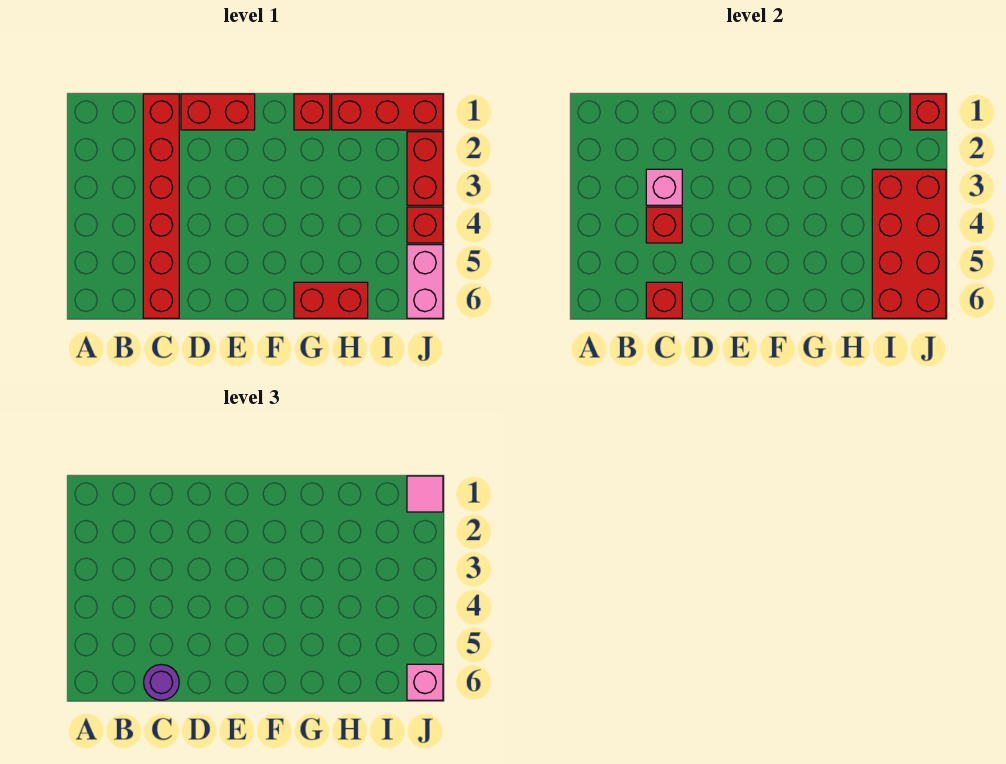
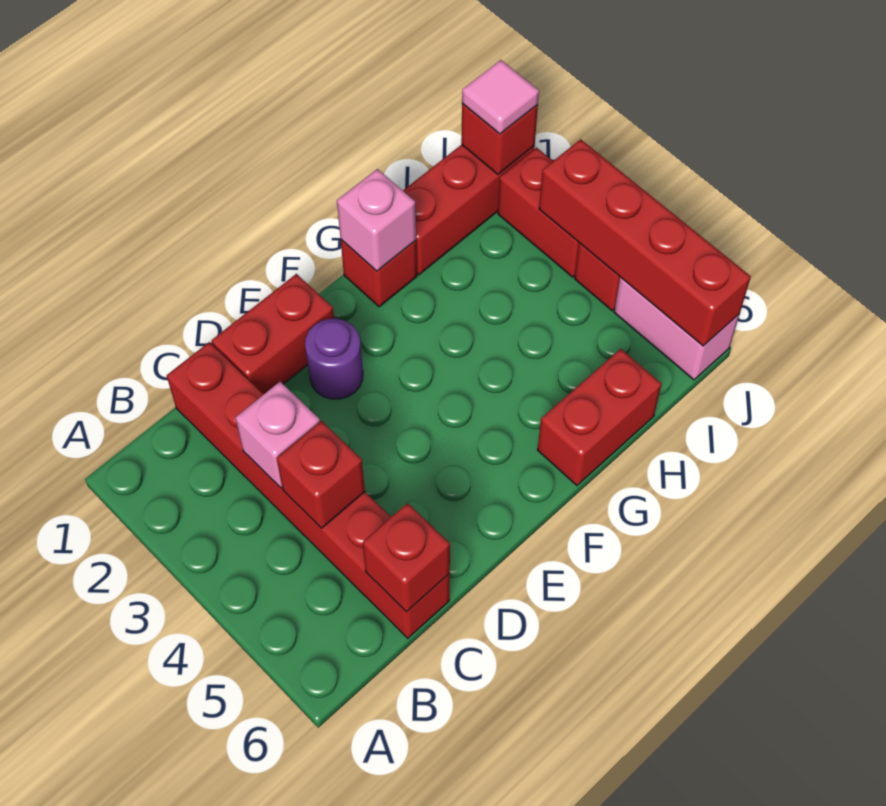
purple round brick C6 level 3 -> purple round brick E2 level 1
red brick I3:J6 level 2 -> red brick J3:J6 level 2
pink brick J6 level 3 -> pink brick G1 level 2

